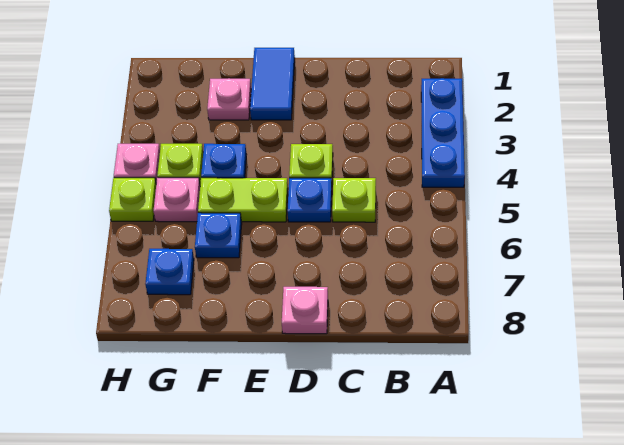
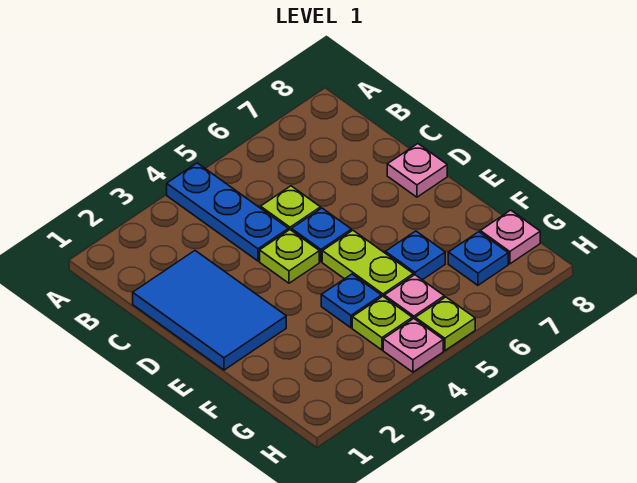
blue plate A2:A4 level 1 -> blue plate A4:C4 level 1
blue tile E1:E2 level 1 -> blue tile C1:E2 level 1
pink plate F2 level 1 -> pink plate G8 level 1

